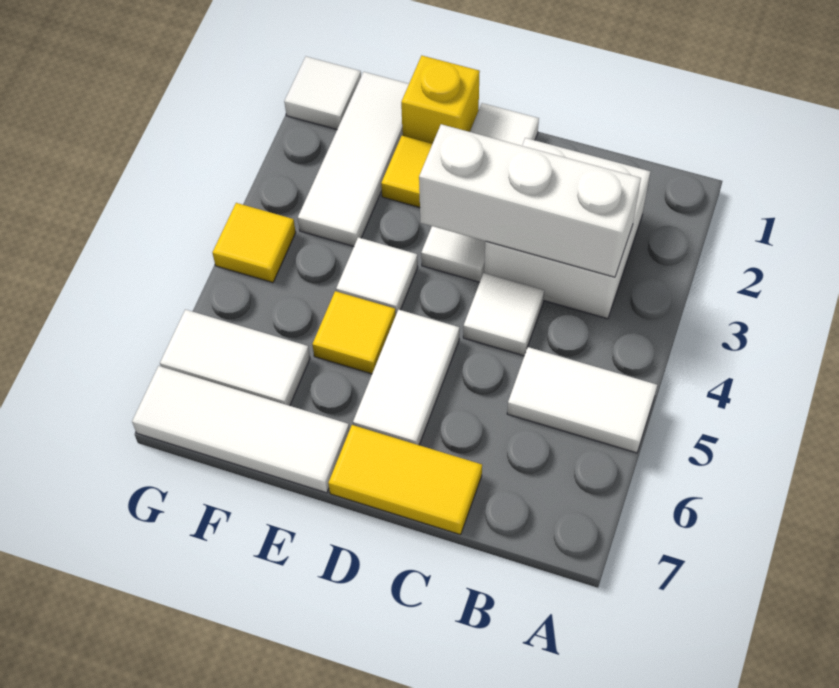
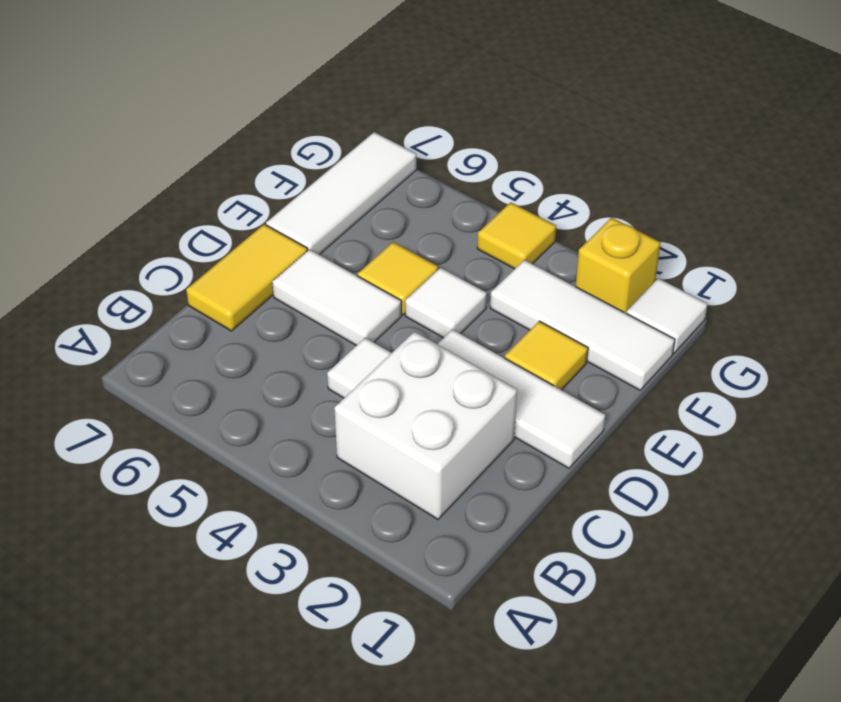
white tile A5:B5 level 1 -> none
white brick B3:D3 level 2 -> none
yellow brick E1 level 1 -> yellow brick G2 level 1
white tile F6:G6 level 1 -> none

